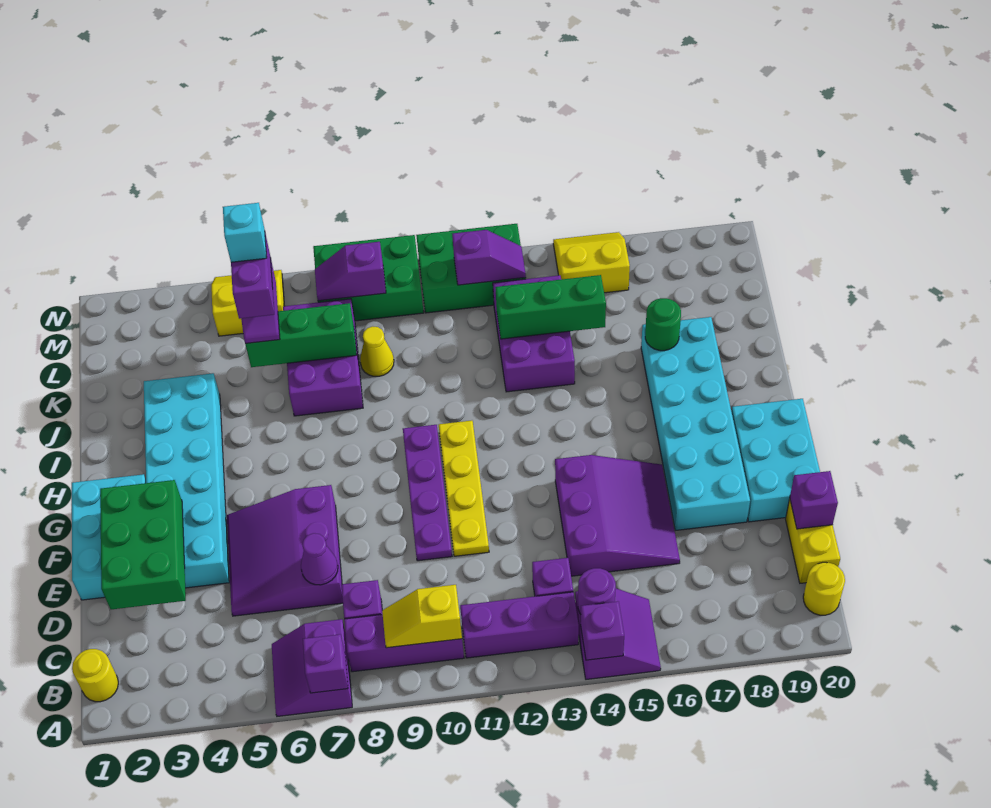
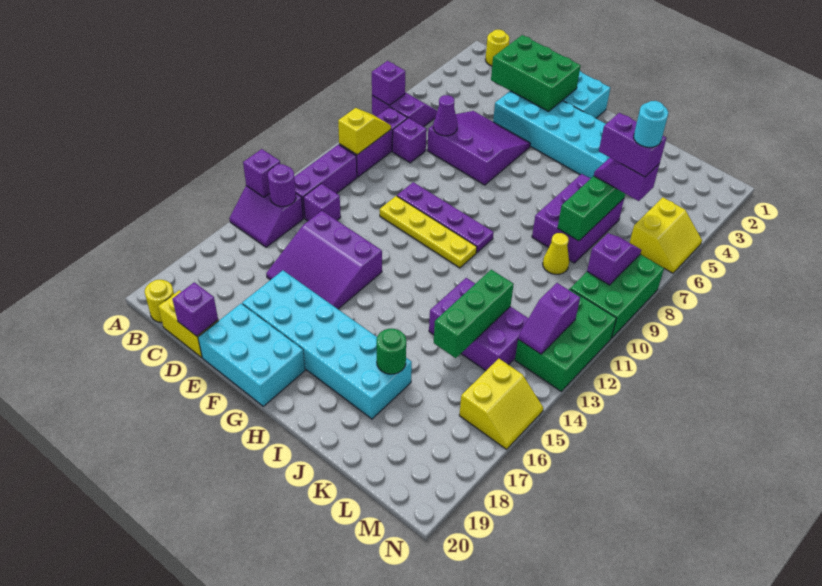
purple brick J7:L8 level 1 -> purple brick J6:K8 level 1
cyan brick L6 level 5 -> cyan round brick L6 level 5

